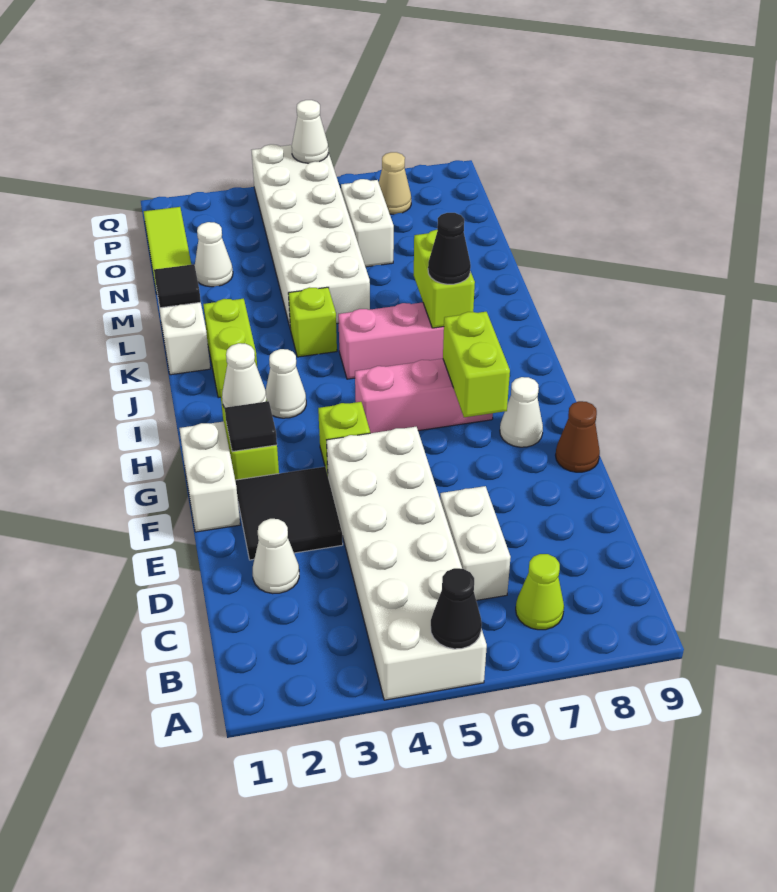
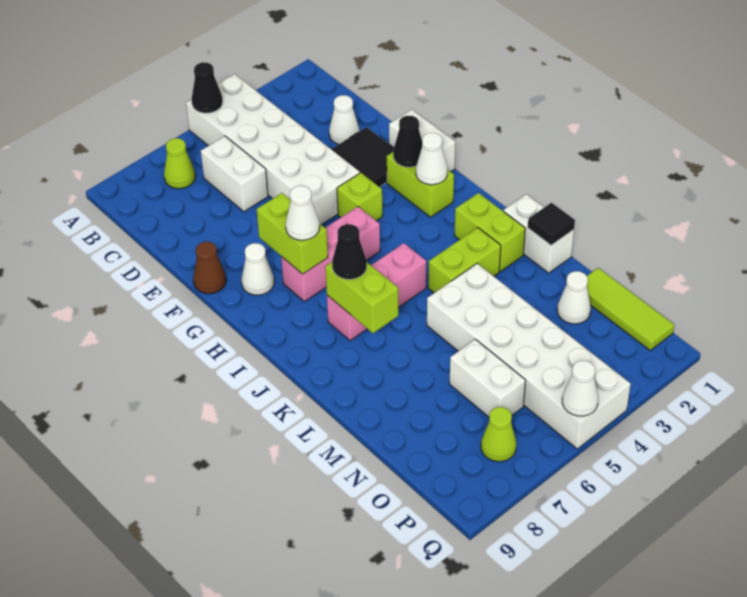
black tile G2 level 2 -> black cone G2 level 2
white cone I3 level 1 -> white cone H7 level 3
lime brick K4 level 1 -> lime brick K3:K4 level 1
tan cone P7 level 1 -> lime cone P7 level 1

